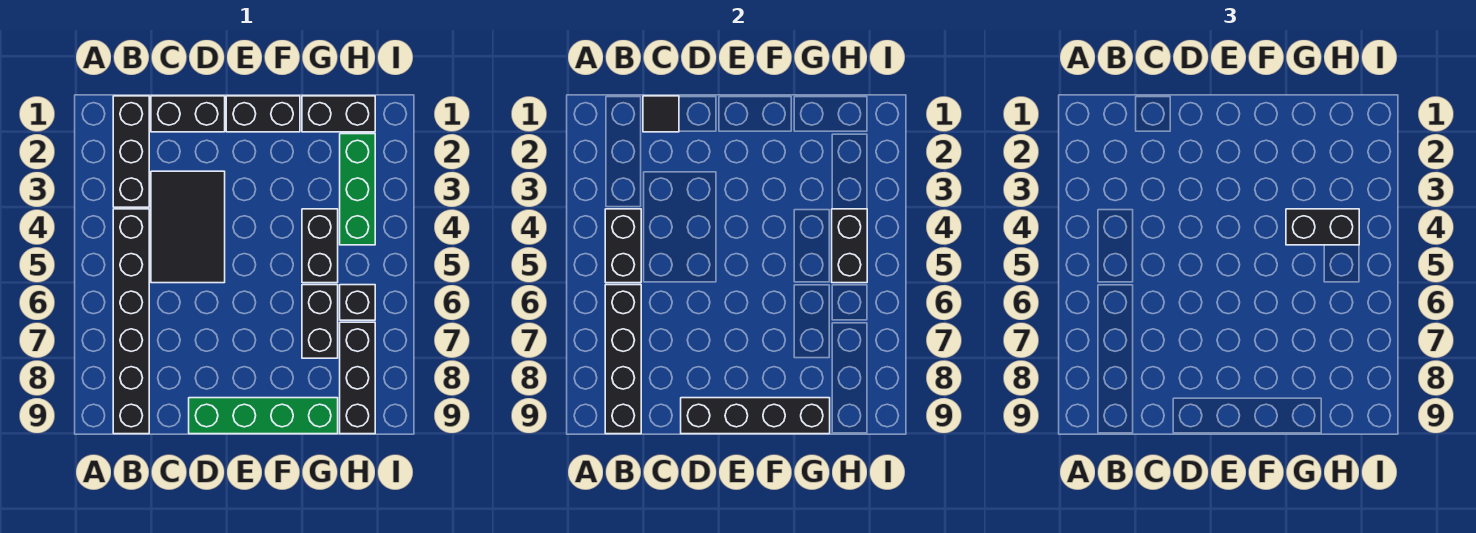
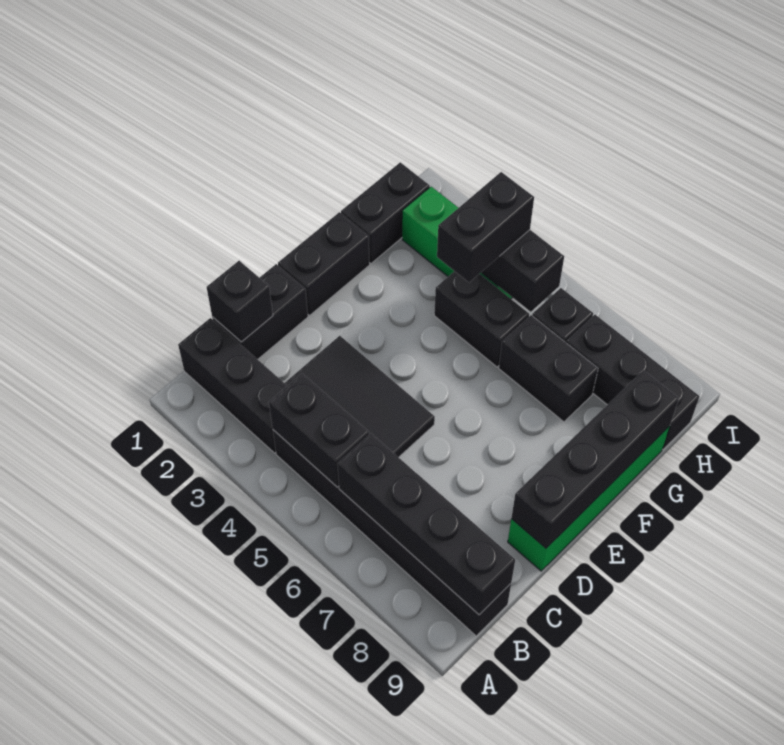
black tile C1 level 2 -> black brick C1 level 2

